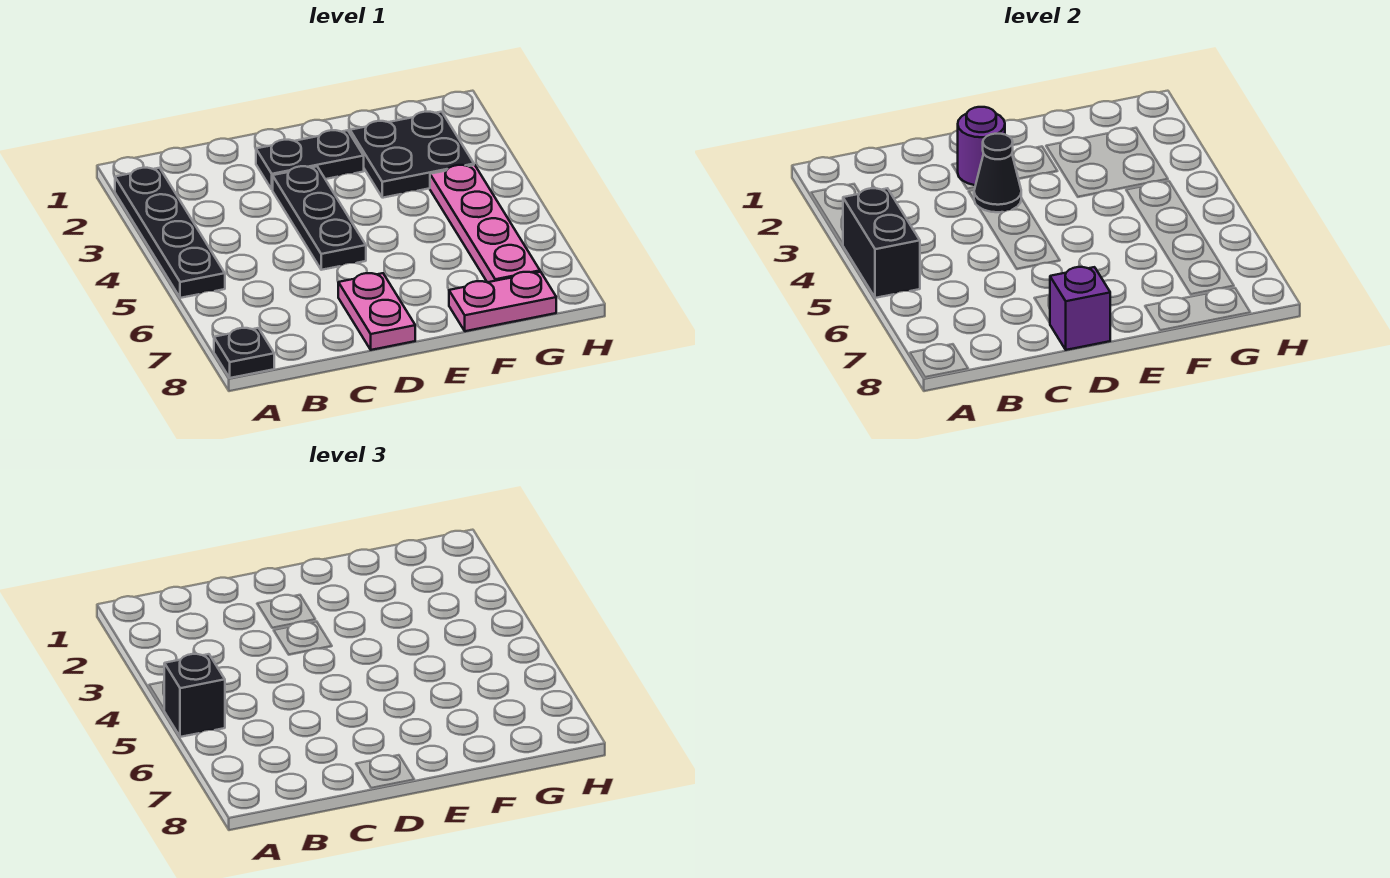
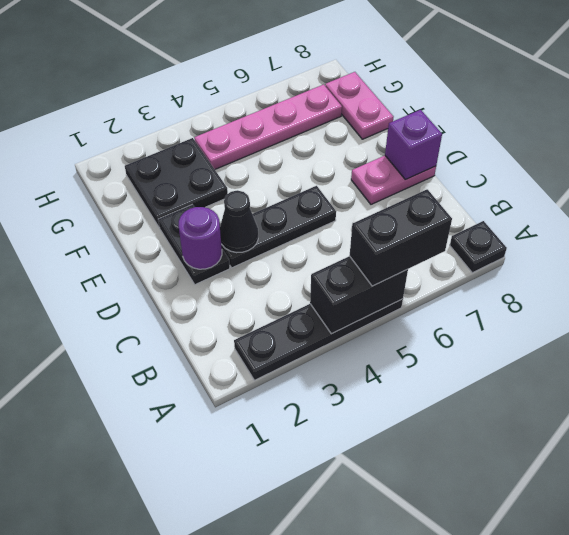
black brick A5 level 3 -> black brick A5:A6 level 3

